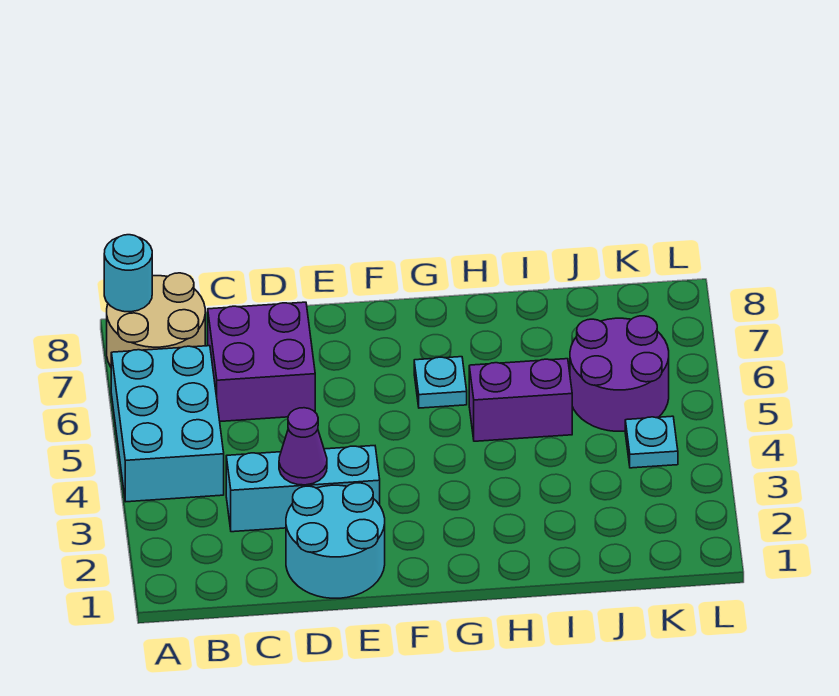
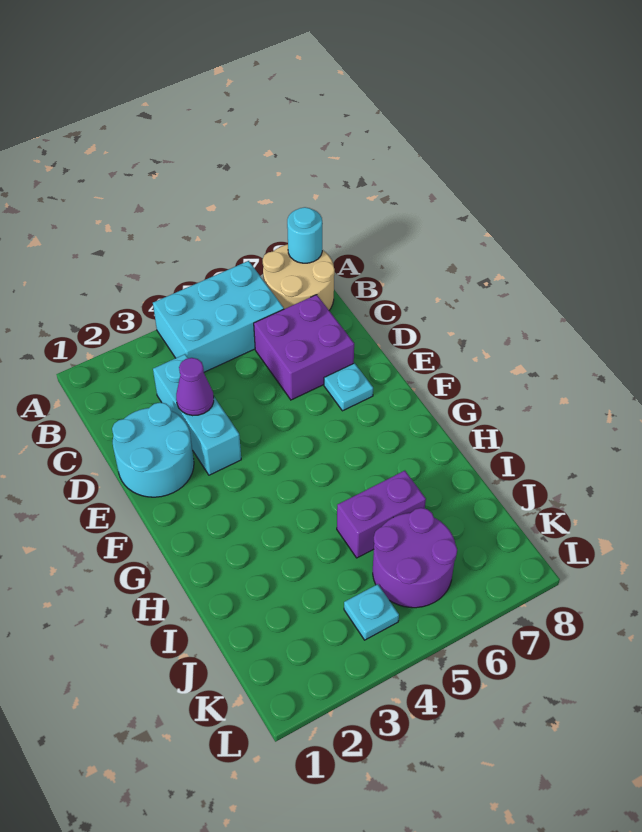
cyan plate G6 level 1 -> cyan plate E7 level 1
purple brick H5:I5 level 1 -> purple brick I5:I6 level 1

